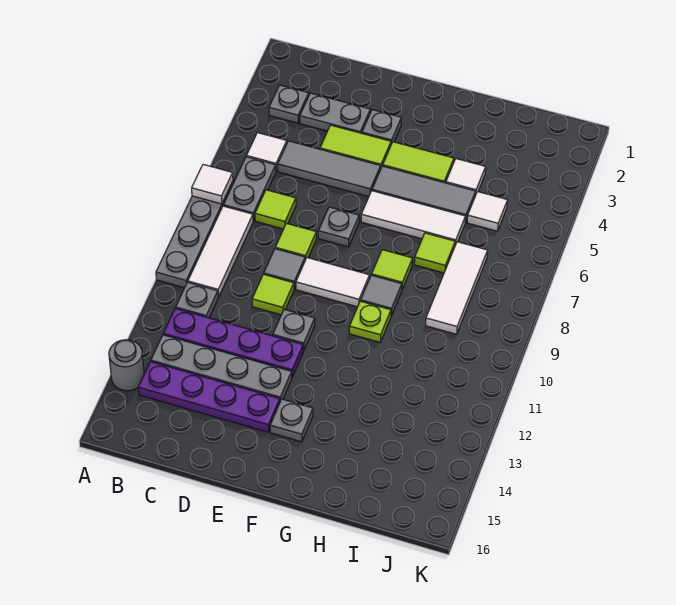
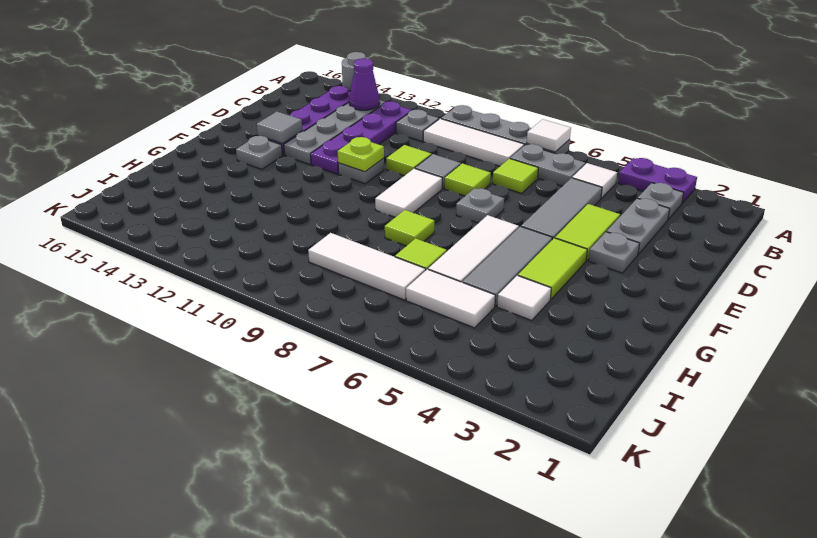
none -> purple plate A3:A4 level 1
none -> purple cone B13 level 2
grey tile G9 level 1 -> grey tile E14 level 2
lime plate G10 level 1 -> lime plate E11 level 2
white tile I5 level 1 -> white tile I5:I6 level 1

